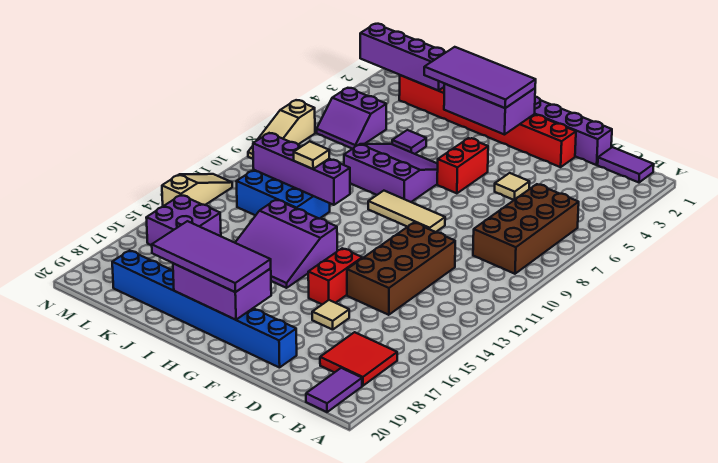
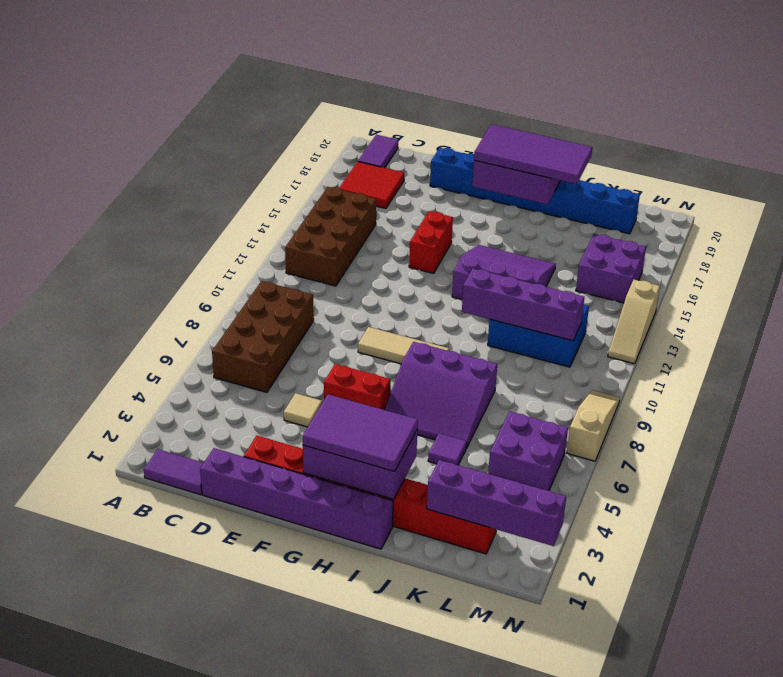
brown brick D11:E14 level 1 -> brown brick B12:C15 level 1
tan tile E16 level 1 -> none
purple tile G2:J3 level 3 -> purple tile G2:I3 level 3
red brick G5:G6 level 1 -> red brick F6:G6 level 1
tan tile J11 level 3 -> none
purple slope L5:M6 level 1 top 5 -> purple brick L5:M6 level 1

